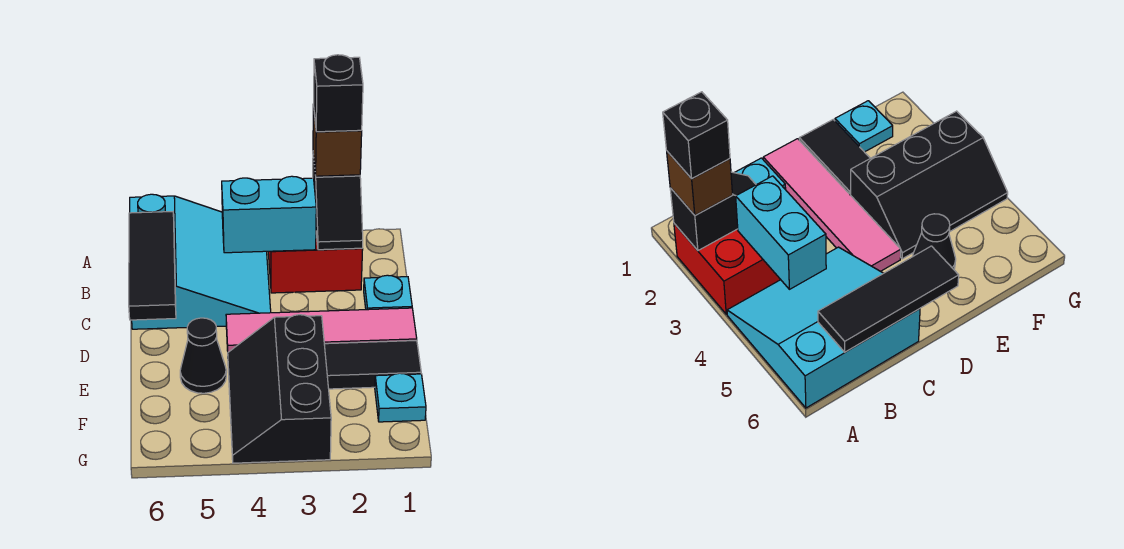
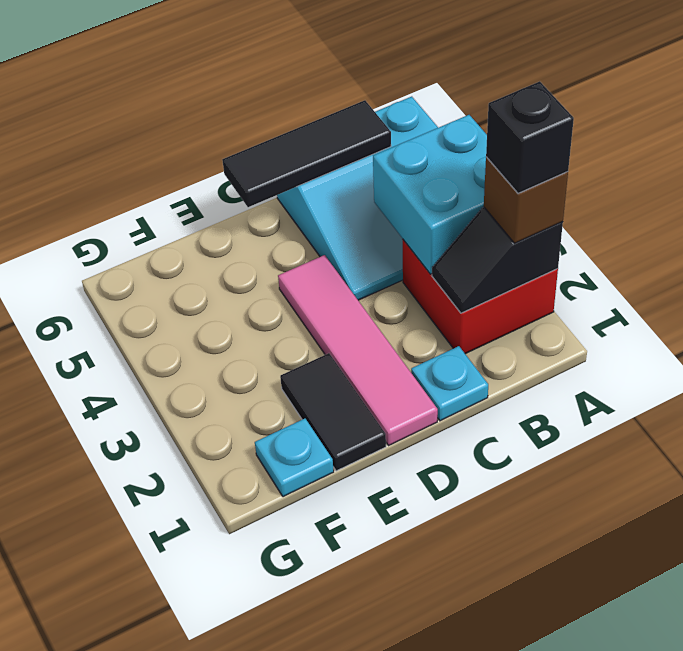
cyan brick B3:B4 level 2 -> cyan brick A3:B4 level 2
black slope E3:G4 level 1 top 3 -> none
black cone E5 level 1 -> none

